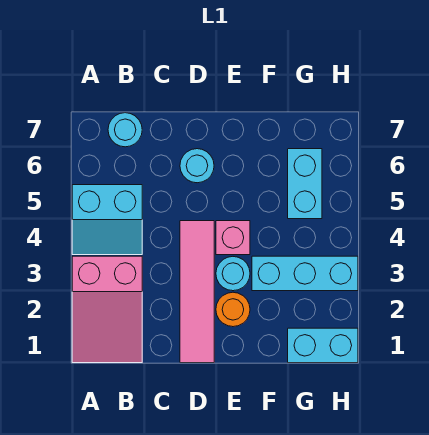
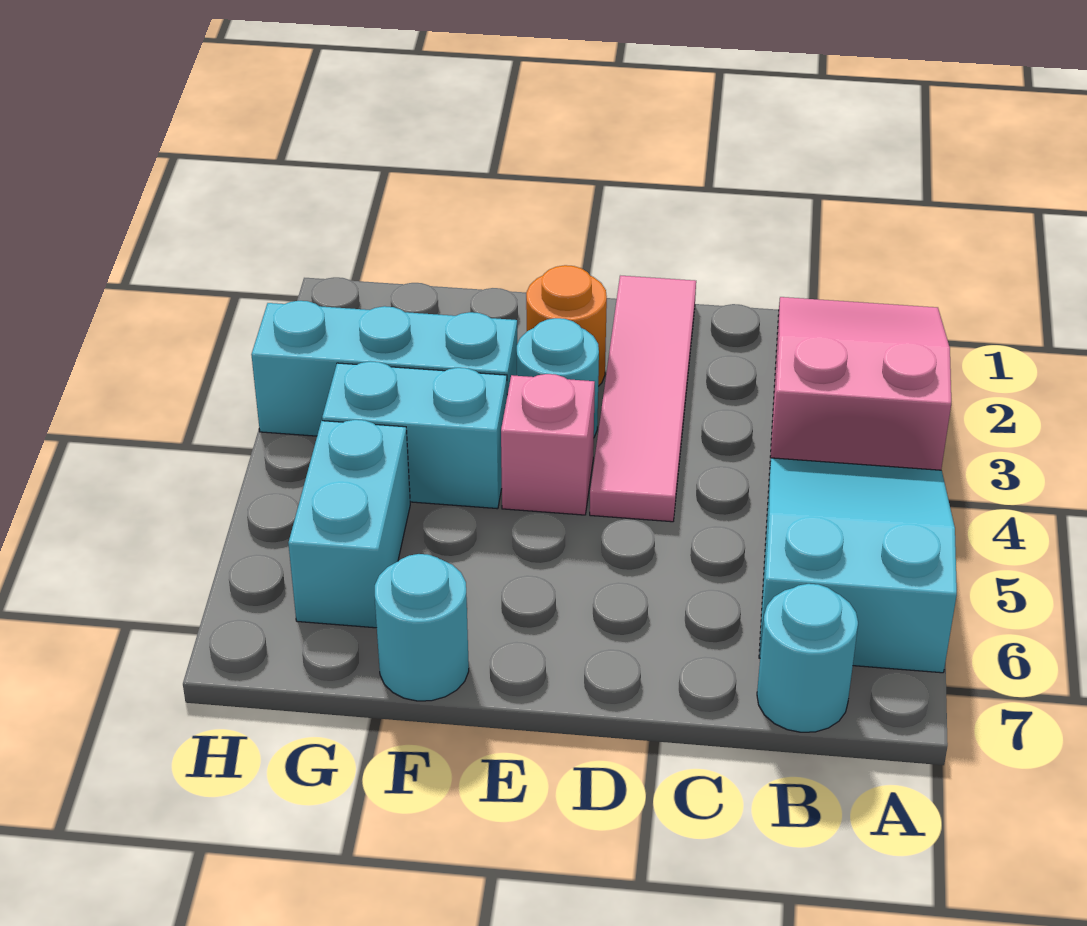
cyan slope A4:B5 level 1 top 5 -> cyan slope A4:B6 level 1 top 6
cyan round brick D6 level 1 -> cyan round brick F7 level 1
cyan brick G1:H1 level 1 -> cyan brick F4:G4 level 1

